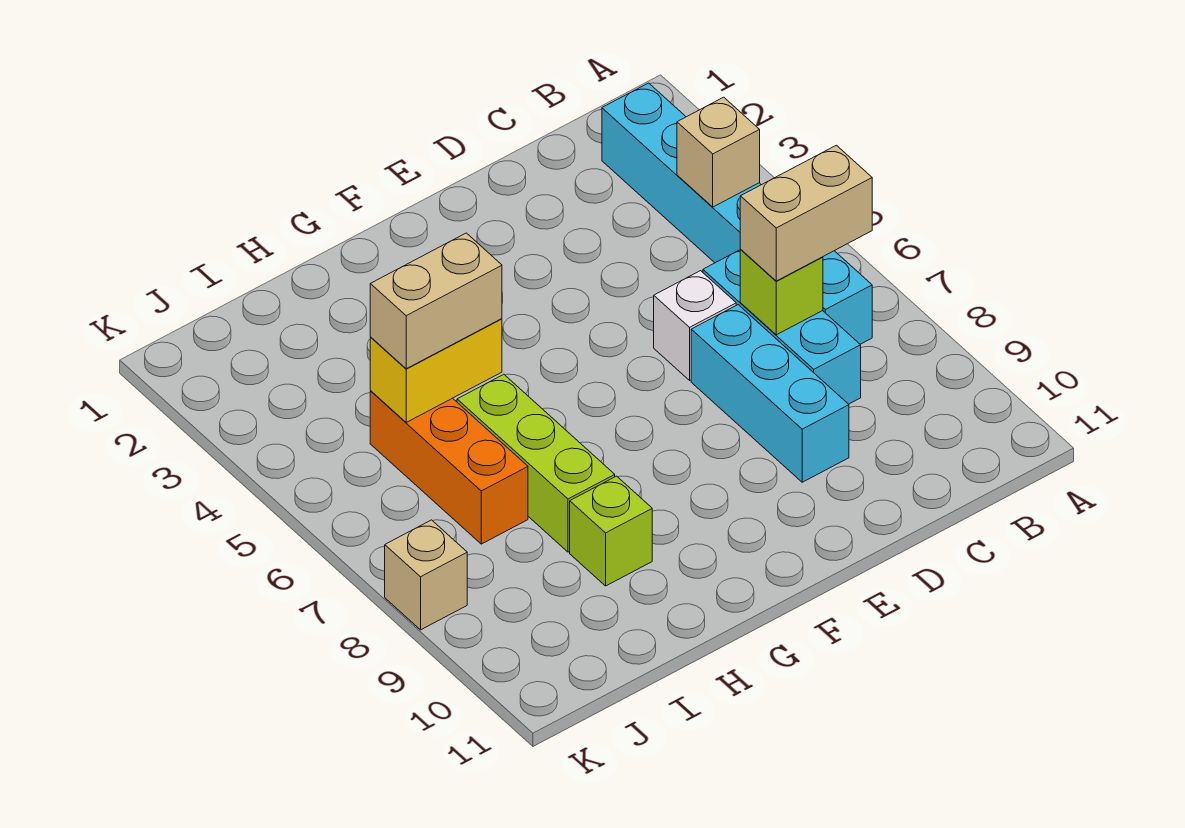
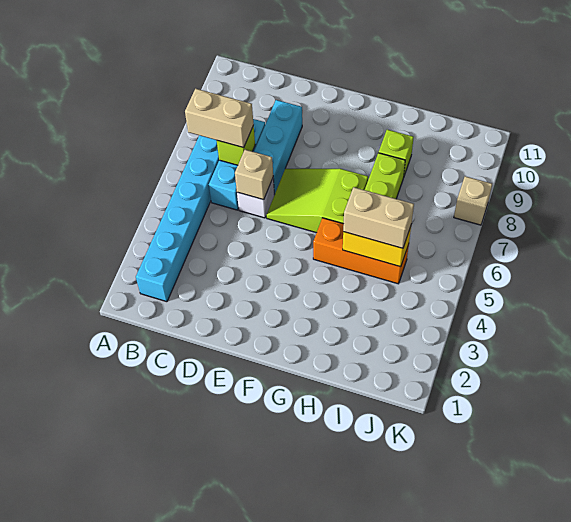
tan brick B4 level 2 -> tan brick D6 level 2
none -> lime slope E6:G7 level 1 top G
orange brick I5:I7 level 1 -> orange brick G5:I5 level 1

